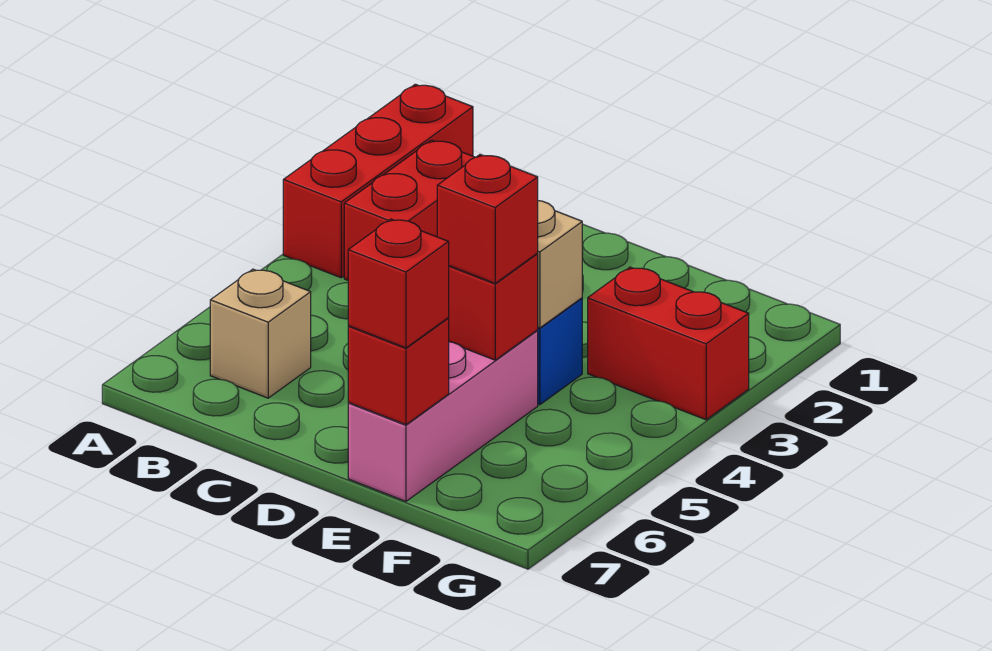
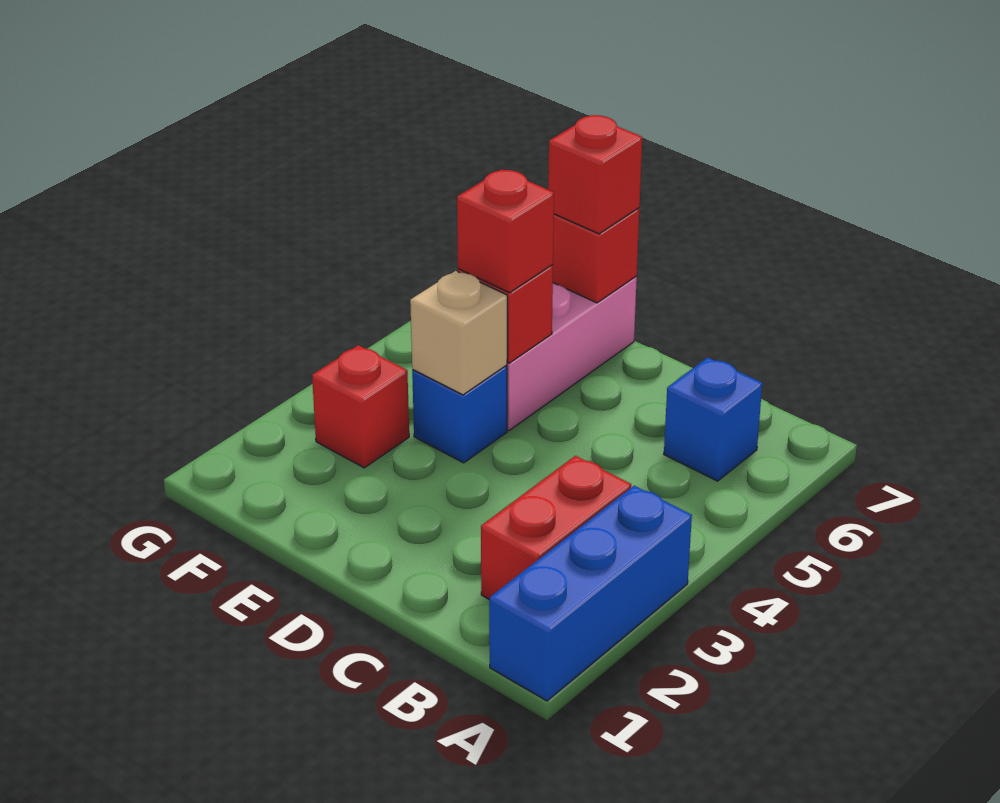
red brick A1:A3 level 1 -> blue brick A1:A3 level 1
tan brick B6 level 1 -> blue brick B6 level 1
red brick F3:G3 level 1 -> red brick F3 level 1

